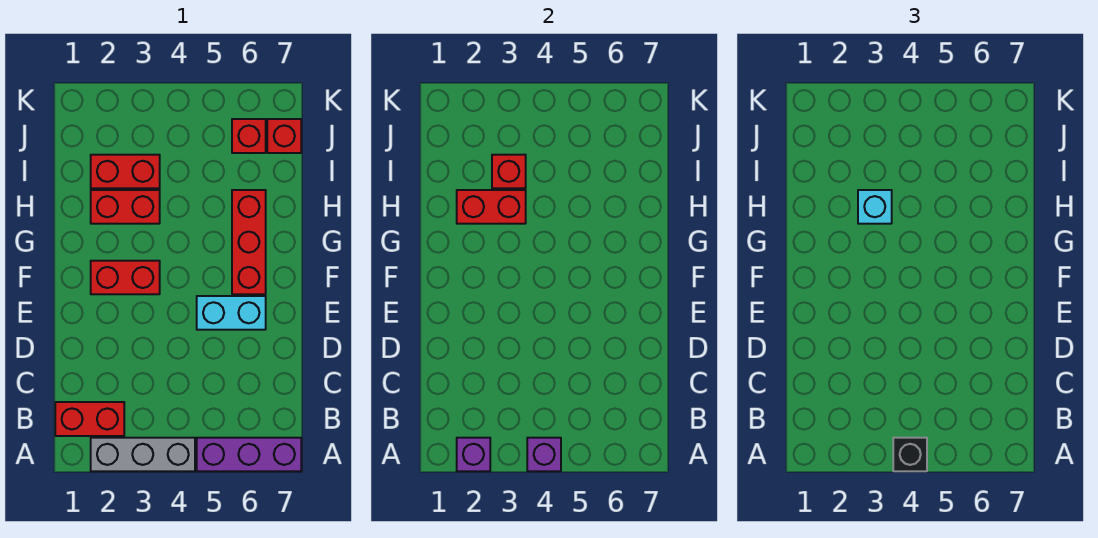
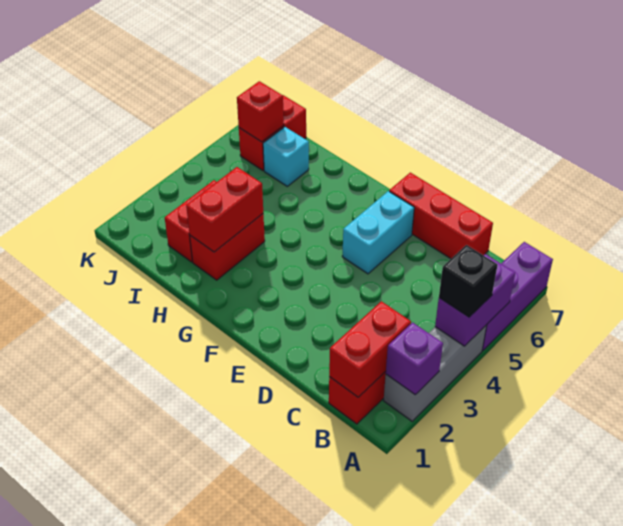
purple brick A4 level 2 -> purple brick A4:A5 level 2
red brick F2:F3 level 1 -> red brick B1:B2 level 2
red brick F6:H6 level 1 -> red brick C7:E7 level 1
cyan brick H3 level 3 -> cyan brick I6 level 1
red brick I3 level 2 -> red brick J6 level 2

